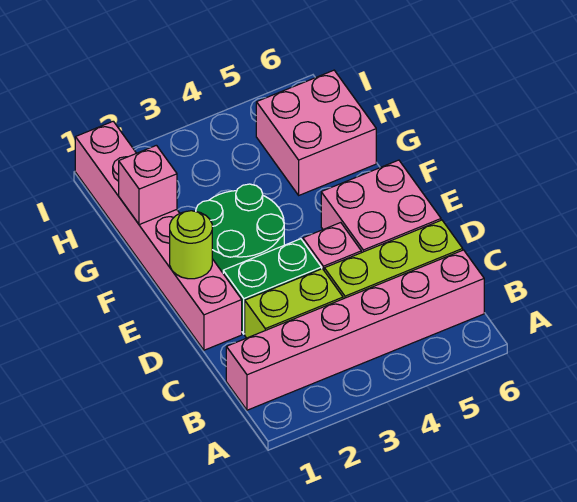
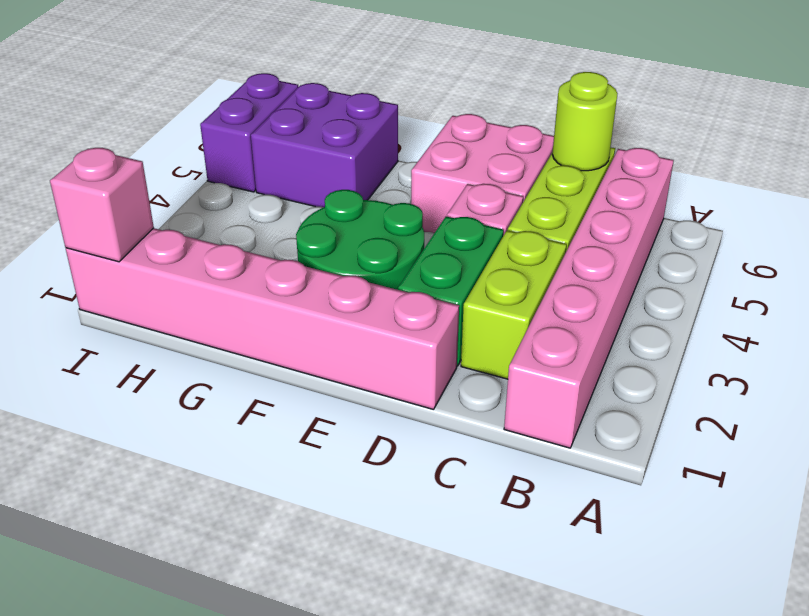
lime round brick E1 level 2 -> lime round brick C6 level 2
pink brick G1 level 2 -> pink brick I1 level 2
pink brick G5:H6 level 1 -> purple brick G5:H6 level 1
none -> purple brick I5:I6 level 1

